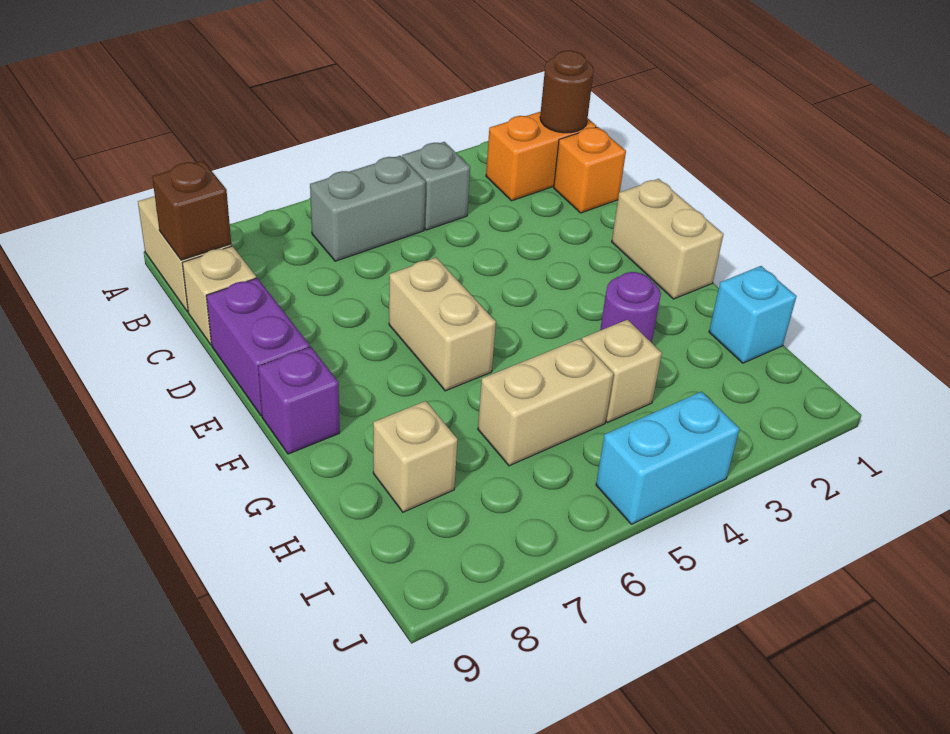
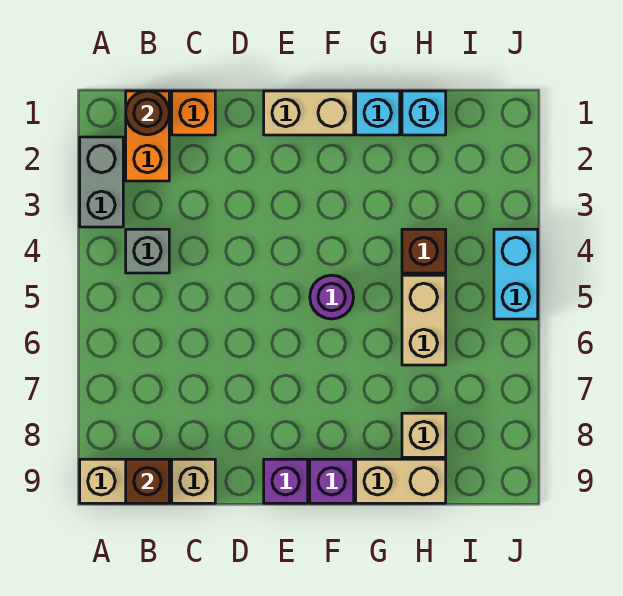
grey brick B5:B6 level 1 -> grey brick A2:A3 level 1
purple brick D9:E9 level 1 -> purple brick E9 level 1
tan brick E6:F6 level 1 -> tan brick G9:H9 level 1
none -> cyan brick G1 level 1
purple round brick G3 level 1 -> purple round brick F5 level 1
tan brick H4 level 1 -> brown brick H4 level 1

